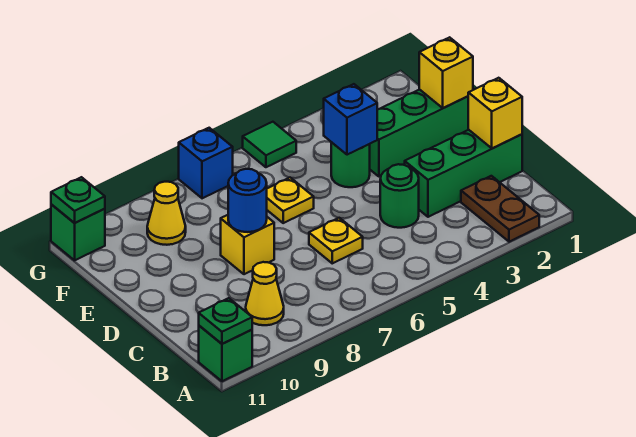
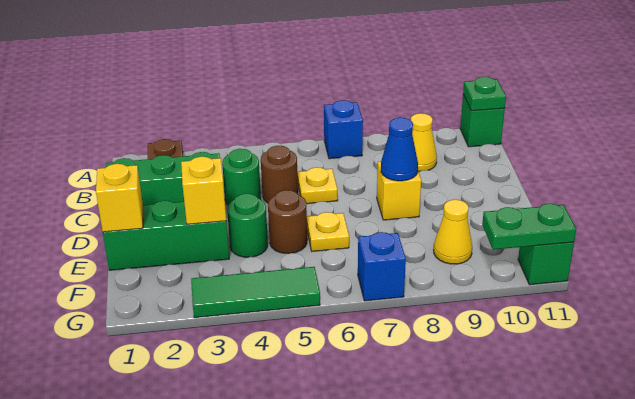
yellow brick C1 level 2 -> yellow brick E3 level 2
none -> brown round brick C5 level 1
blue round brick D8 level 2 -> blue cone D8 level 2
blue brick E4 level 2 -> blue brick A7 level 1
none -> brown round brick E5 level 1
green tile G5 level 1 -> green tile G3:G5 level 1
green plate G11 level 2 -> green plate G10:G11 level 2

